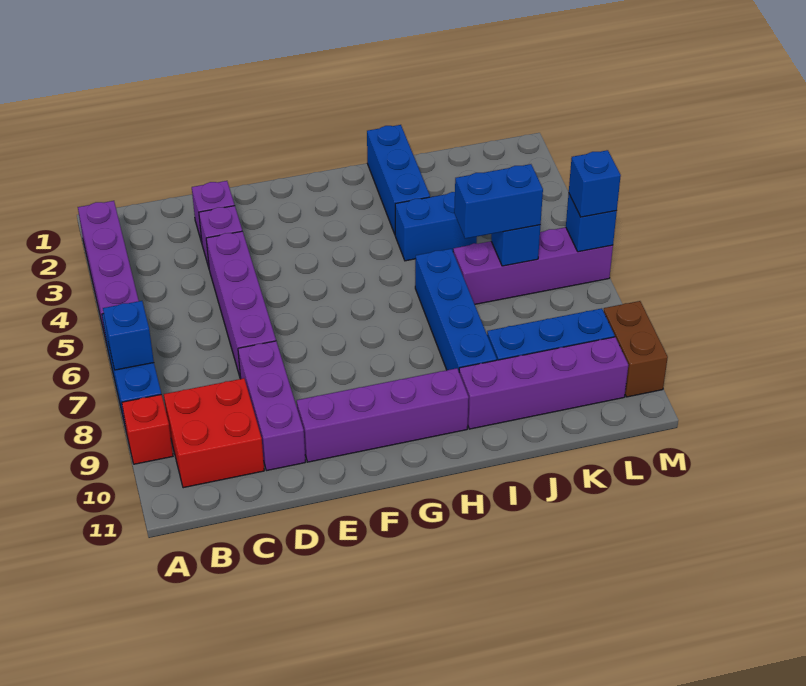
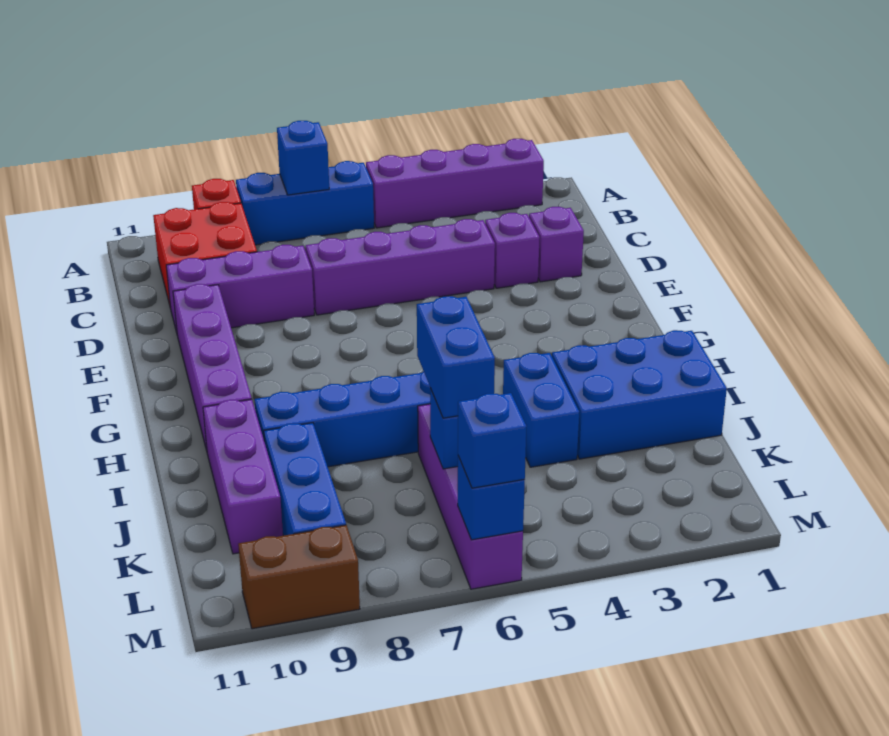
blue brick I1:I3 level 1 -> blue brick I1:J3 level 1
purple brick I10:L10 level 1 -> purple brick I10:K10 level 1

